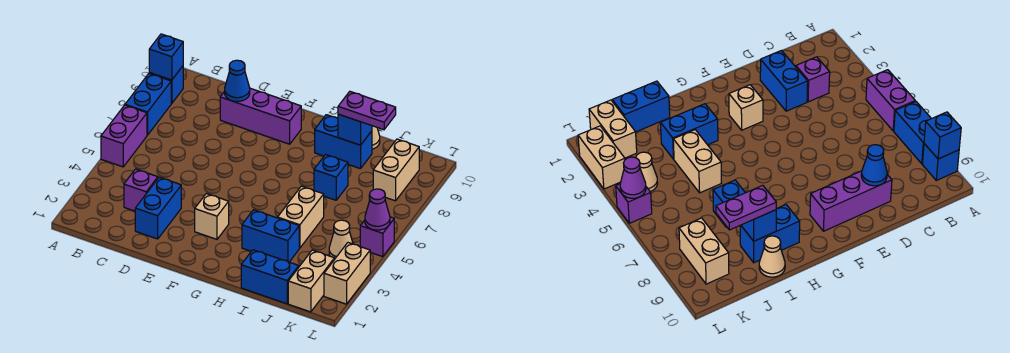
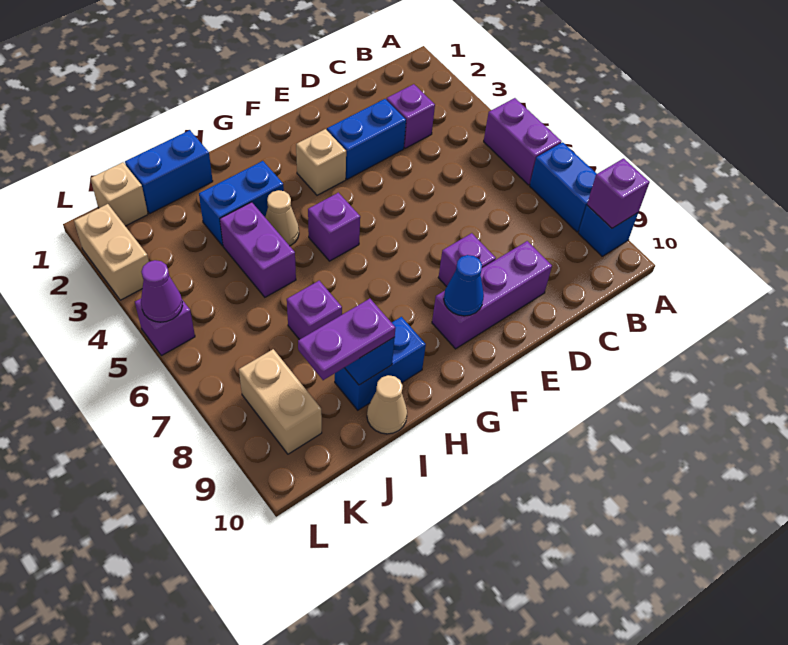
blue brick A9 level 2 -> purple brick A9 level 2
blue brick D2:D3 level 1 -> blue brick D3:E3 level 1
blue cone D9 level 2 -> blue cone F9 level 2
none -> purple brick E8 level 1
none -> purple brick G5 level 1
tan brick I4:I5 level 1 -> purple brick I4:I5 level 1
blue brick I7 level 1 -> purple brick I7 level 1
tan brick K1:K2 level 1 -> tan brick K1 level 1
tan cone K4 level 1 -> tan cone H4 level 1

